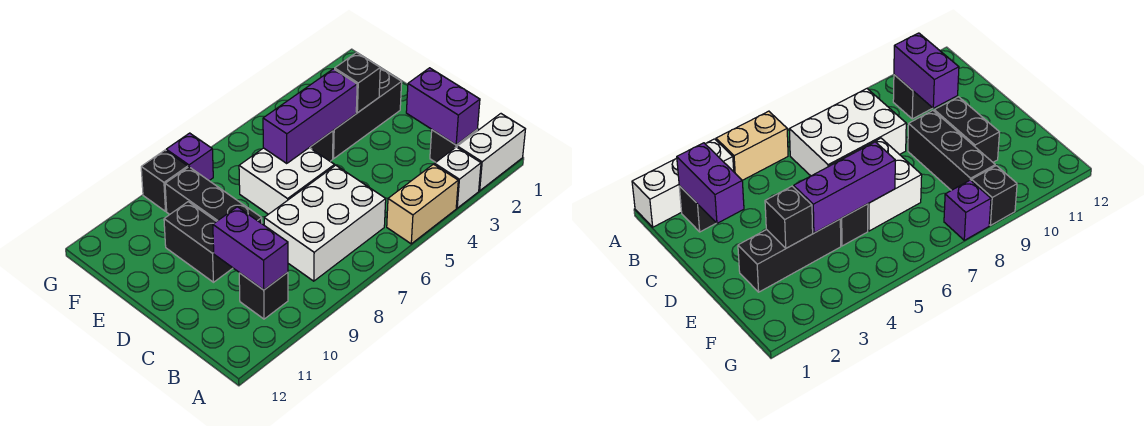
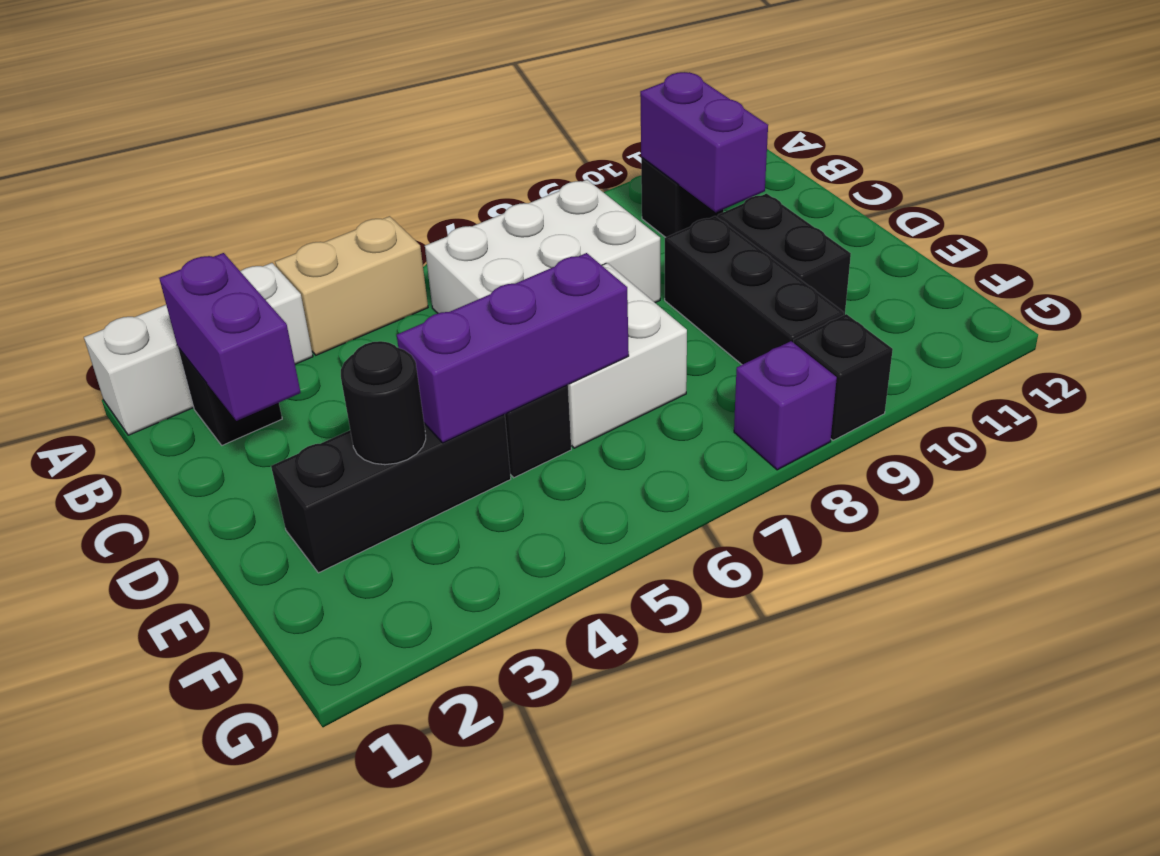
black brick E3 level 2 -> black round brick E3 level 2

